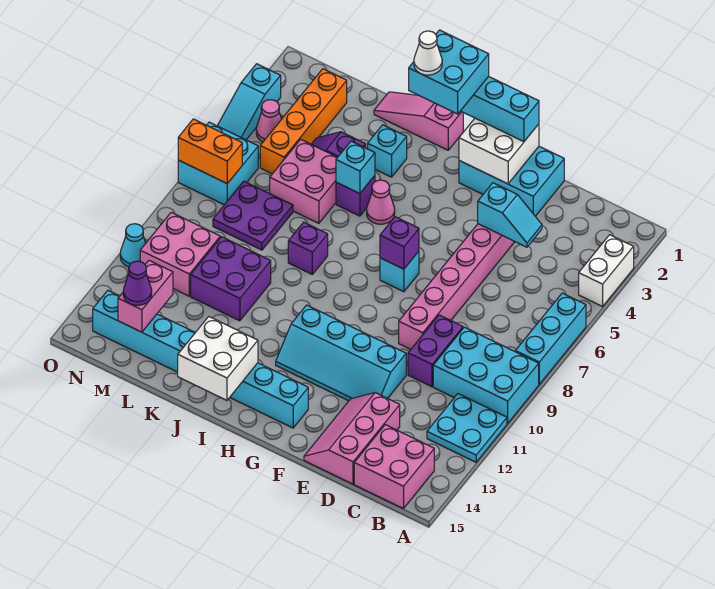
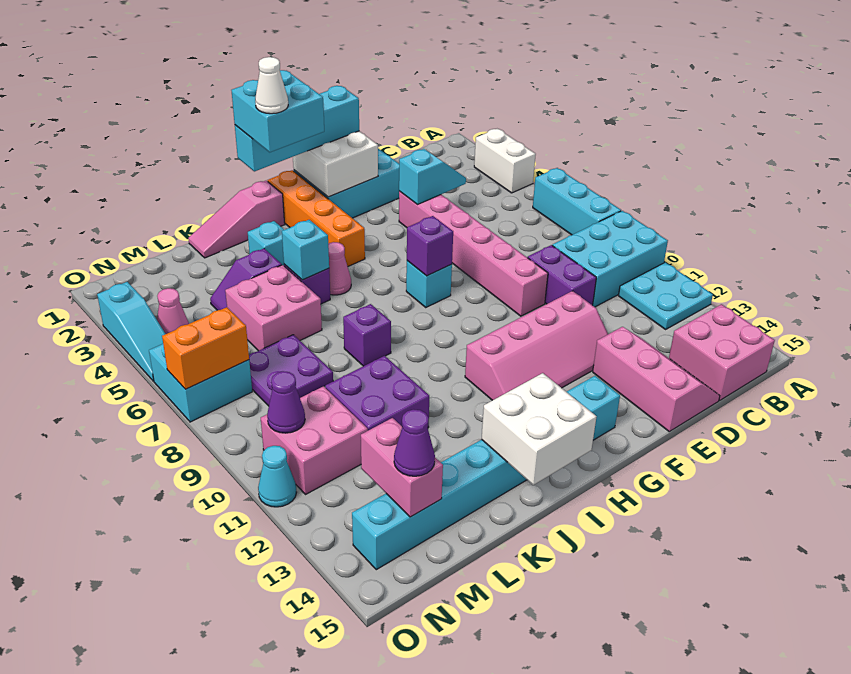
pink slope D13:E15 level 1 top D -> pink slope D13:E15 level 1 top E
cyan slope E11:H12 level 1 top 11 -> pink slope E11:H12 level 1 top 11
orange brick M2:M5 level 1 -> orange brick H1:H4 level 1
none -> purple cone N10 level 2

